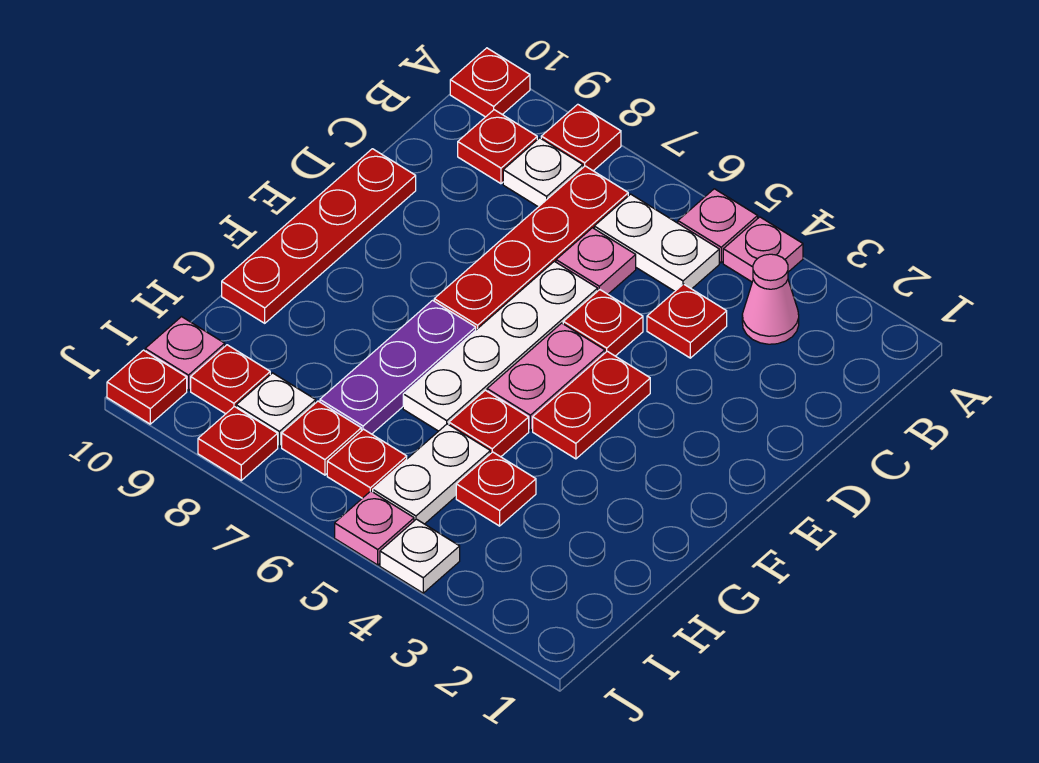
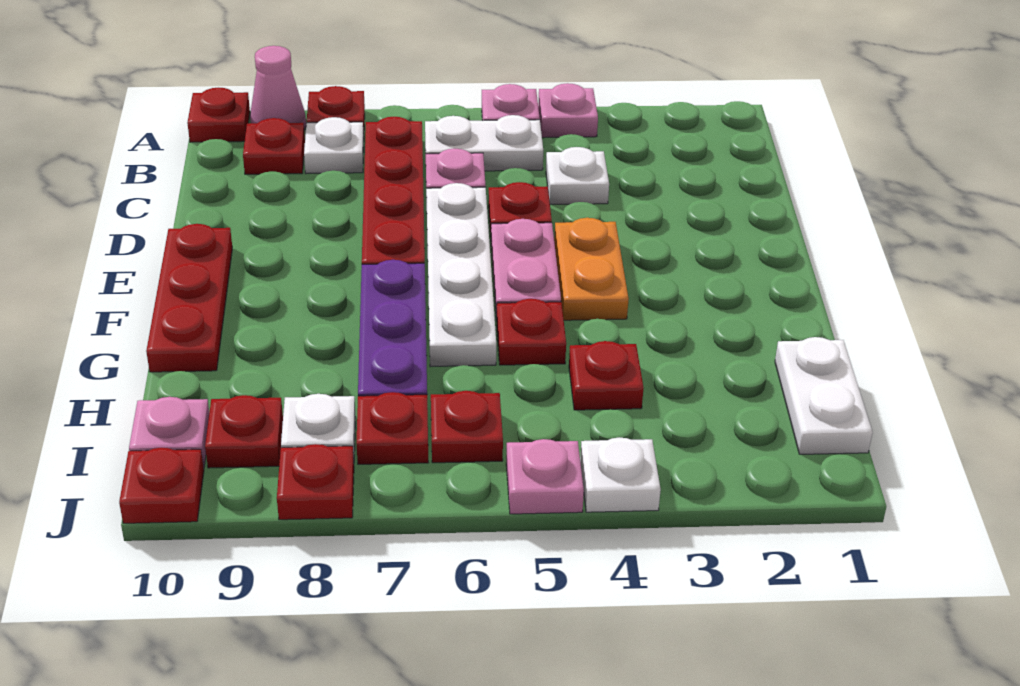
pink cone B3 level 1 -> pink cone A9 level 1
red plate C4 level 1 -> white plate C4 level 1
red plate D10:G10 level 1 -> red plate E10:G10 level 1
red plate E4:F4 level 1 -> orange plate E4:F4 level 1
white plate H5:I5 level 1 -> white plate H1:I1 level 1

